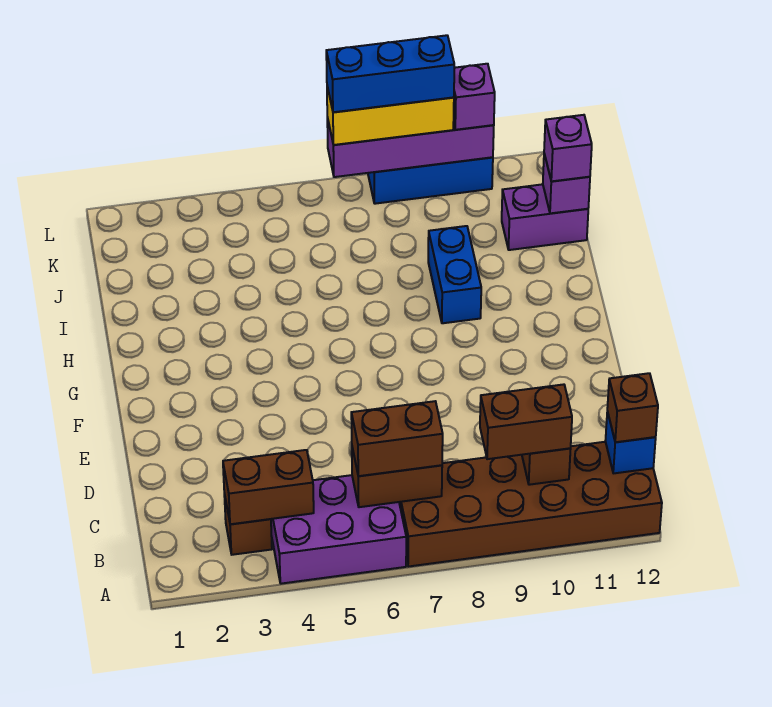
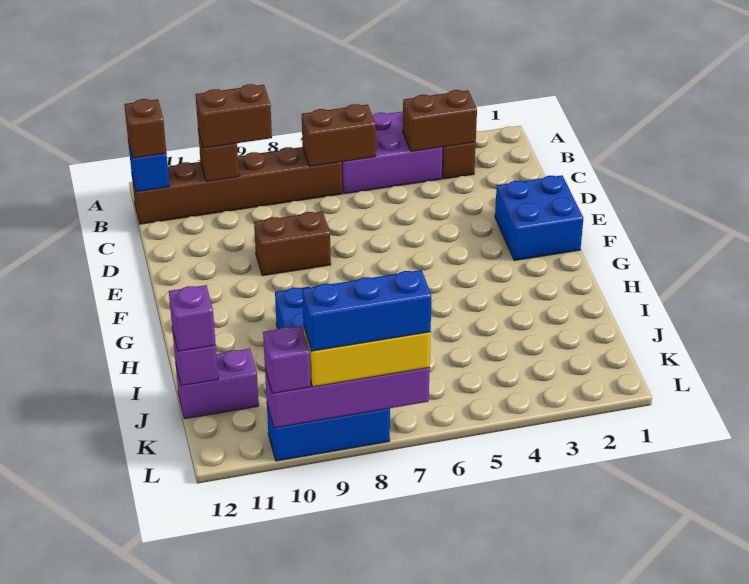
brown brick A7:B12 level 1 -> brown brick B7:B12 level 1
brown brick B6:B7 level 3 -> brown brick E8:E9 level 1
none -> blue brick E1:F2 level 1

